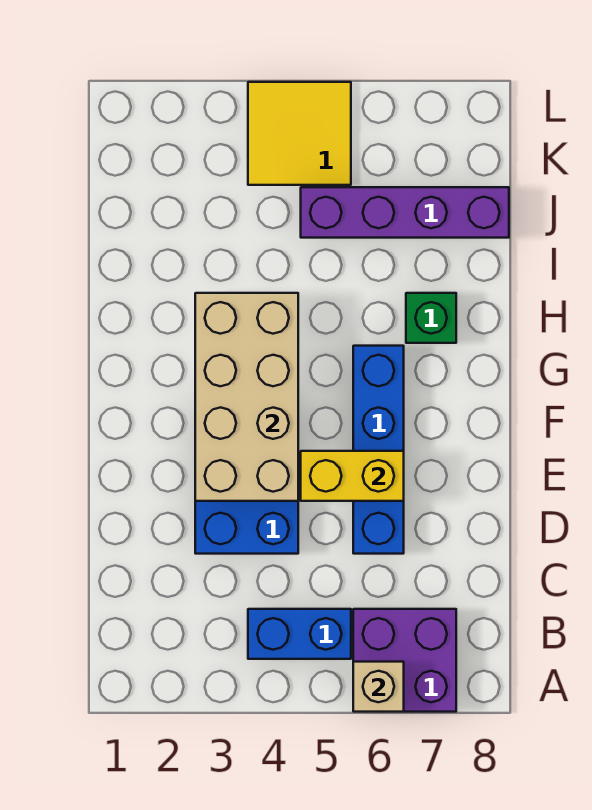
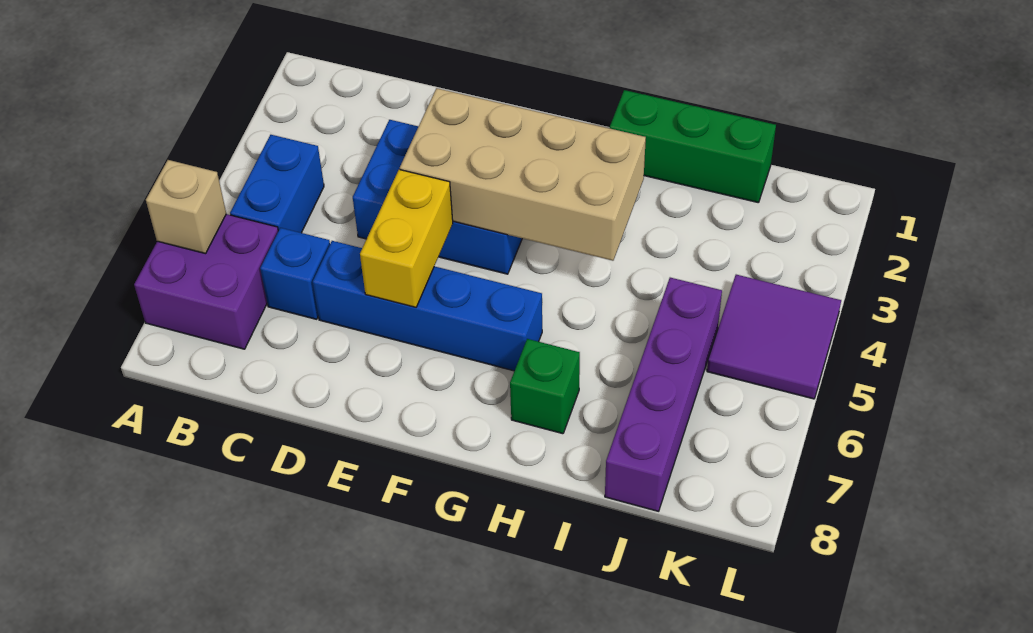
none -> blue brick C6 level 1
none -> green brick H1:J1 level 1
yellow tile K4:L5 level 1 -> purple tile K4:L5 level 1

